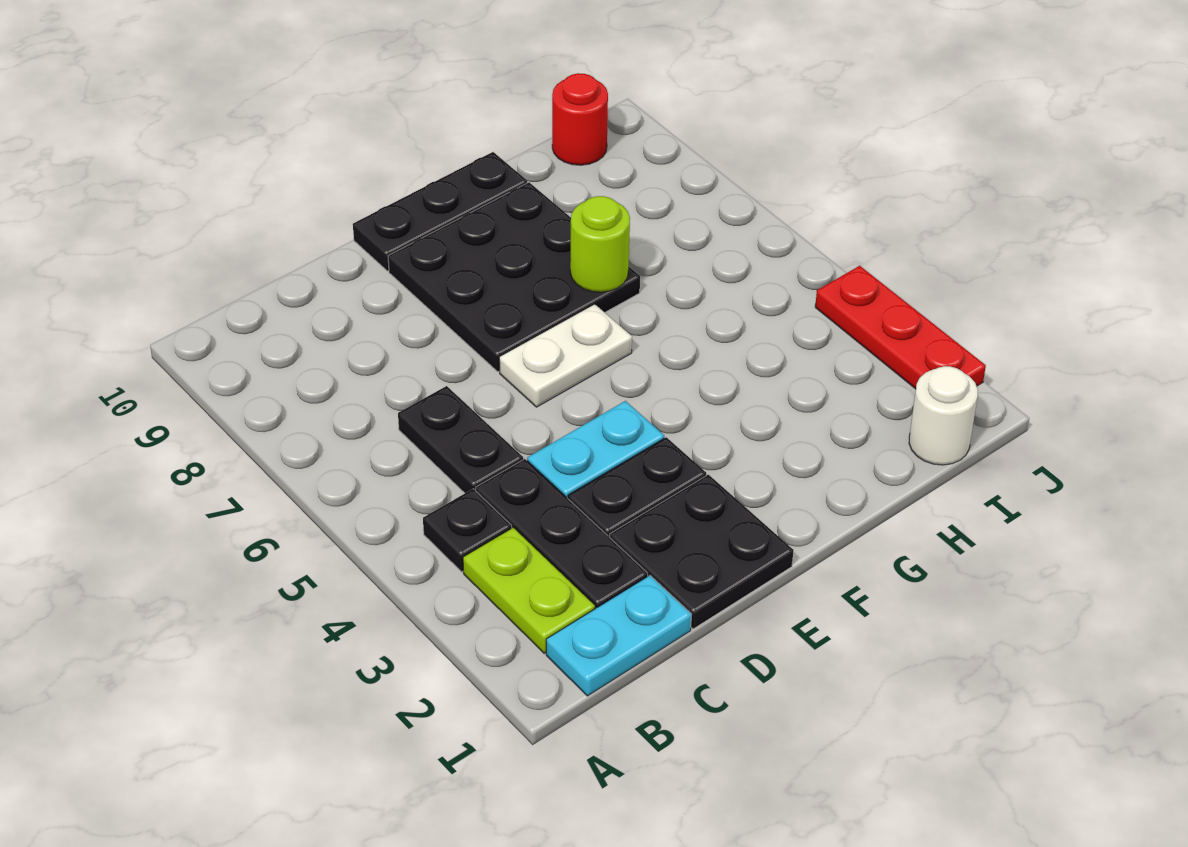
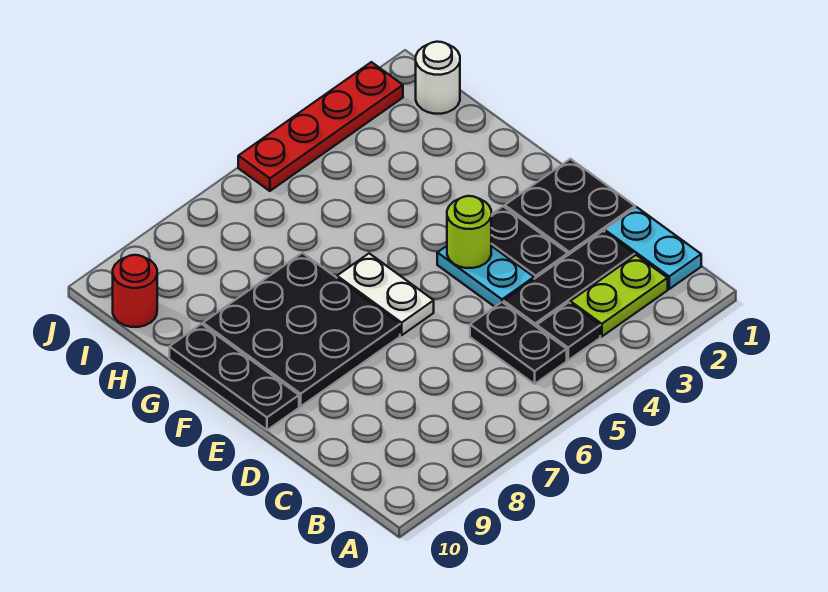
black plate C5:C6 level 1 -> black plate B5:C5 level 1
lime round brick G7 level 2 -> lime round brick E4 level 2
red plate J2:J4 level 1 -> red plate J2:J5 level 1

